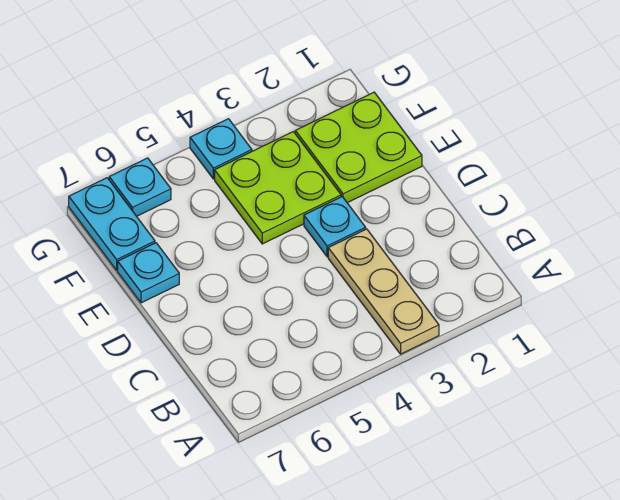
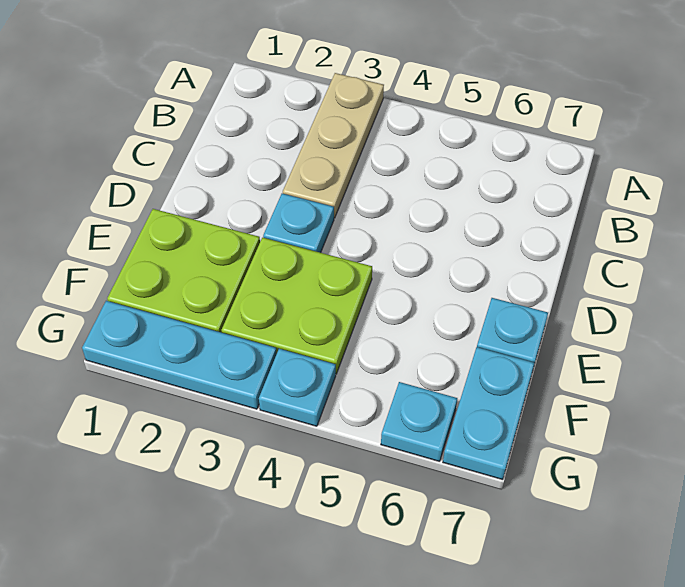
none -> cyan plate G1:G3 level 1

